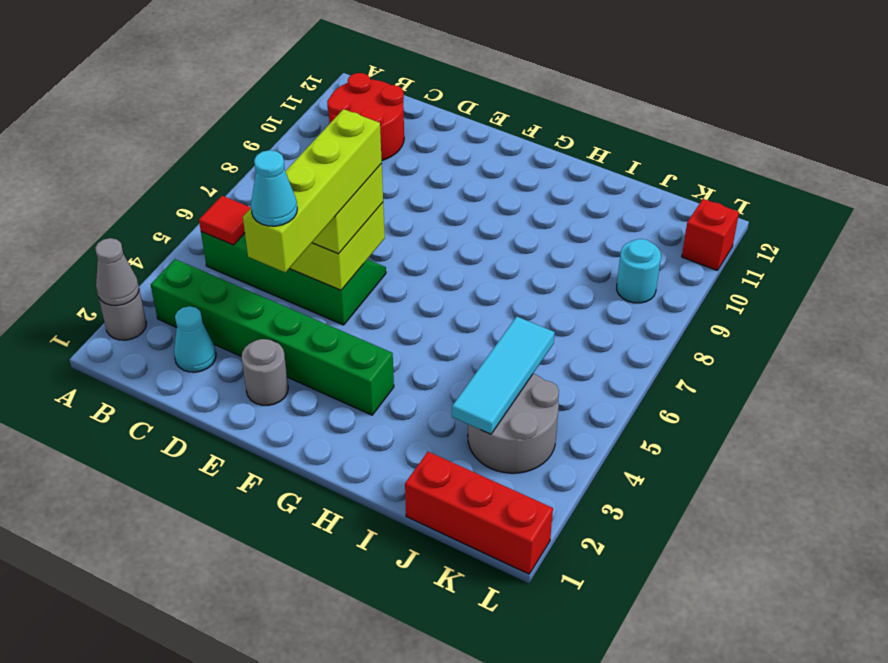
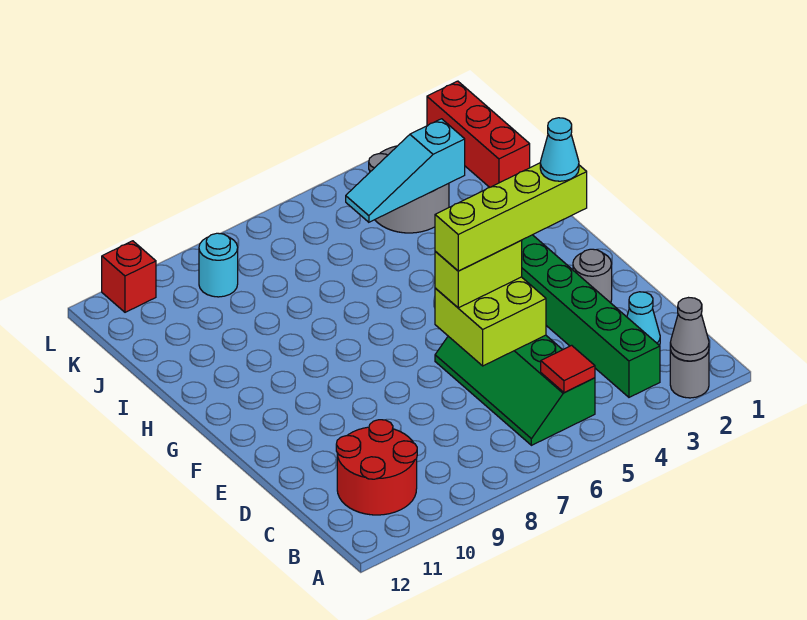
cyan tile J3:J5 level 2 -> cyan slope J3:J5 level 2 top 3

